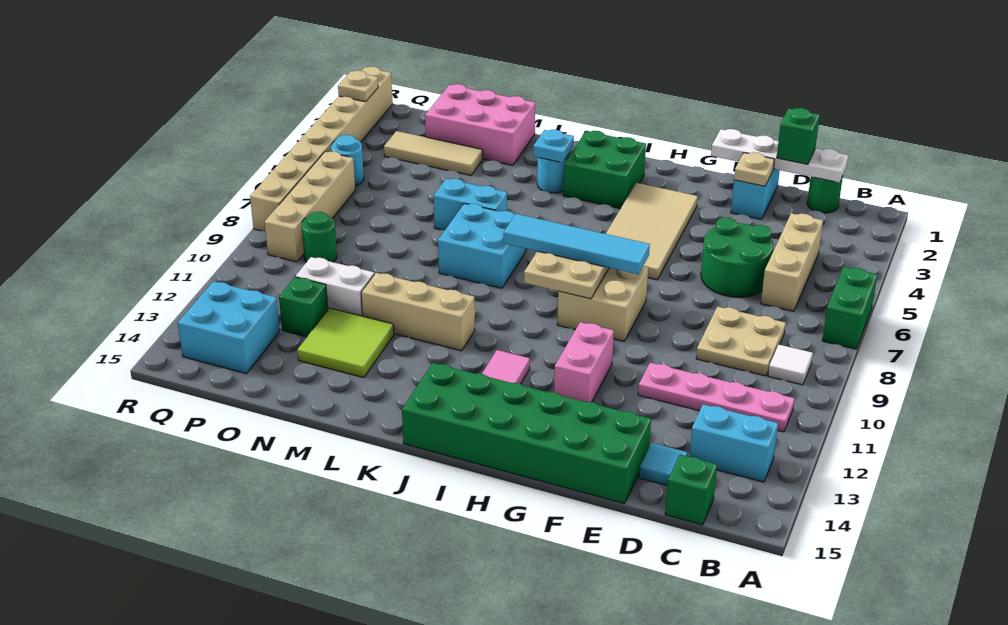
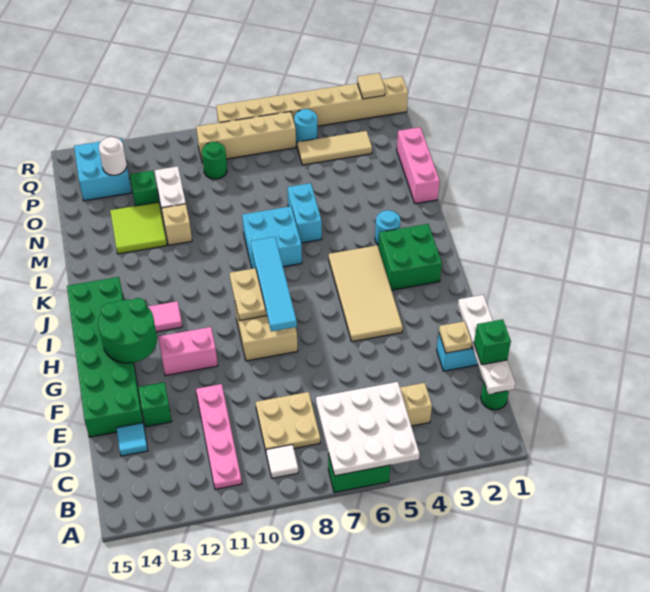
none -> white plate A5:C7 level 2
cyan brick B13:C13 level 1 -> none
green brick C15 level 1 -> green brick E13 level 1
green round brick D5:E6 level 1 -> green round brick G13:H14 level 2
tan tile G3:H6 level 1 -> tan tile G4:J5 level 1
cyan plate K3 level 2 -> none
tan brick K11:M11 level 1 -> tan brick M11 level 1
pink brick M1:O2 level 1 -> pink brick M1:O1 level 1
tan tile N3:P3 level 1 -> tan tile P3:P5 level 1
none -> white round brick P13 level 2
tan plate R2 level 2 -> tan tile R2 level 2

